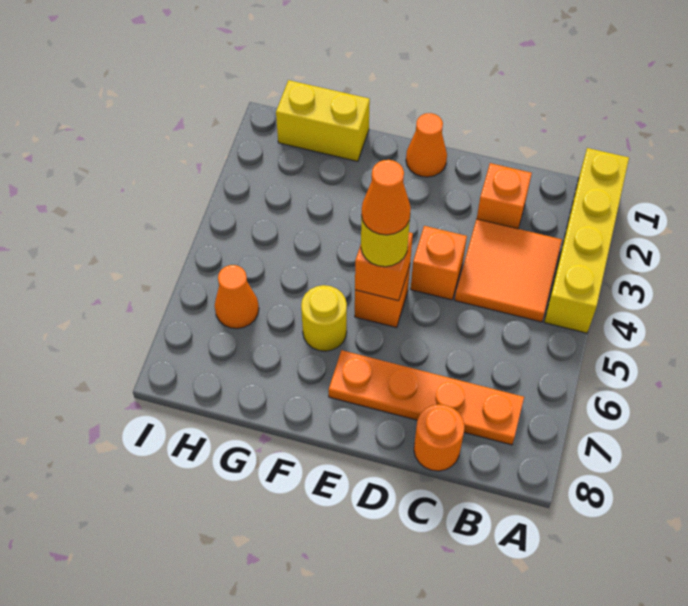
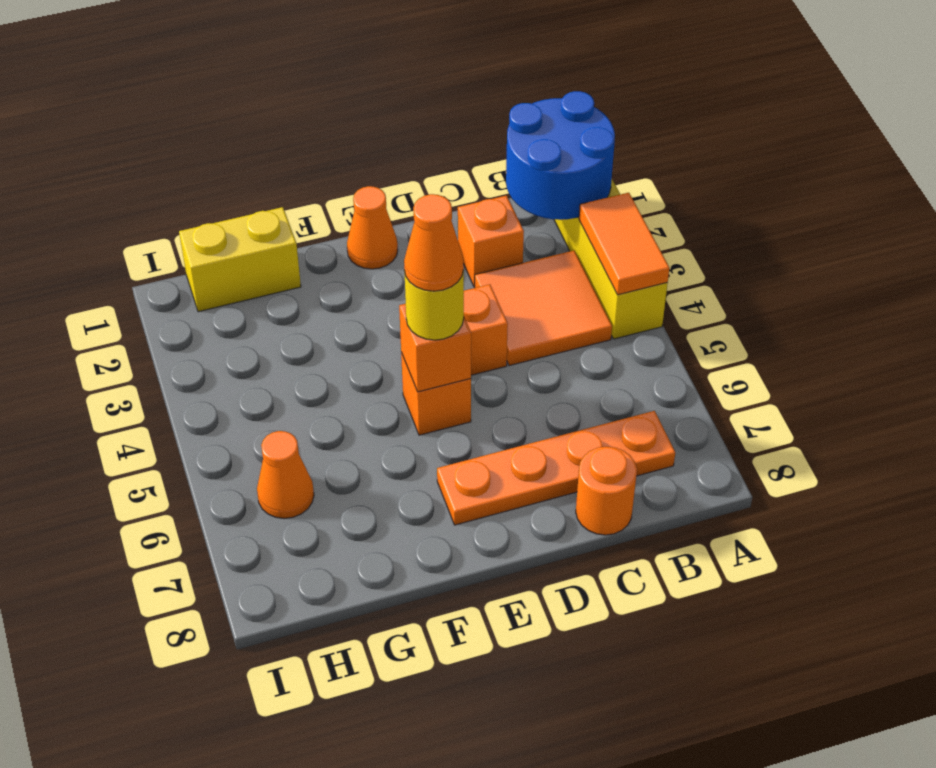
none -> blue round brick A1:B2 level 2
none -> orange tile A3:A4 level 2
yellow round brick F6 level 1 -> none

